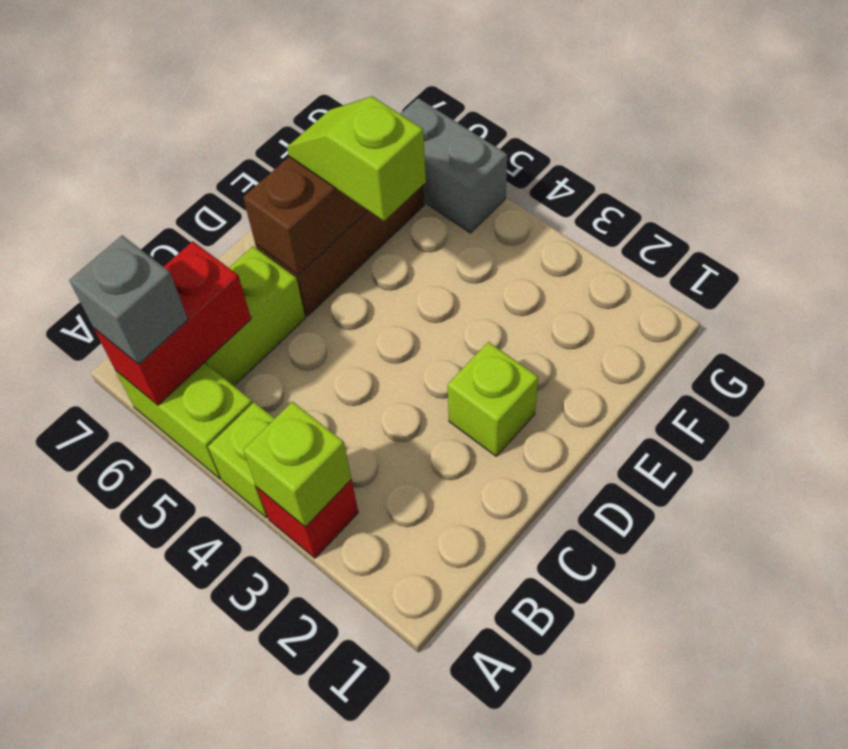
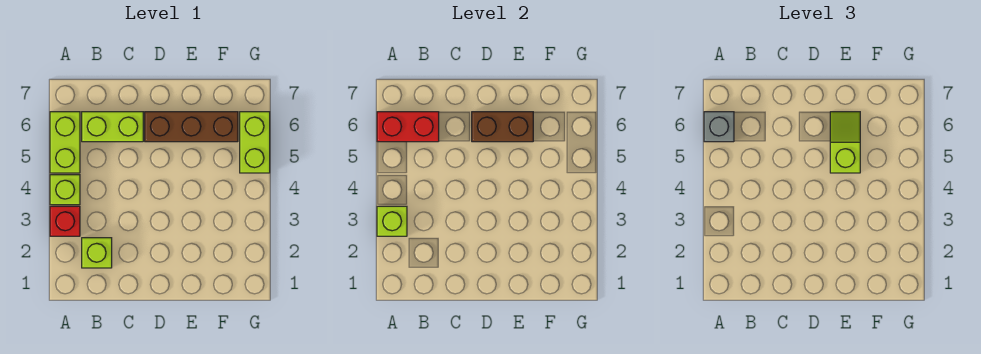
lime brick D2 level 1 -> lime brick B2 level 1
grey brick G5:G6 level 1 -> lime brick G5:G6 level 1

